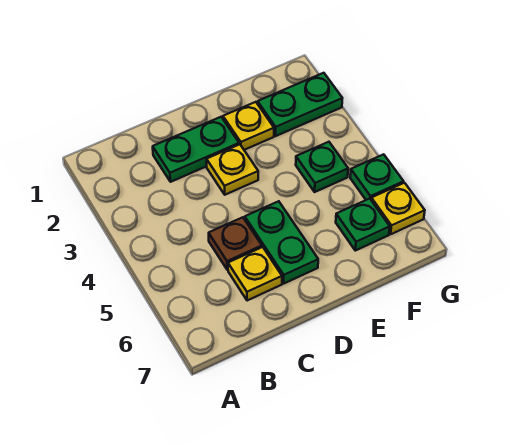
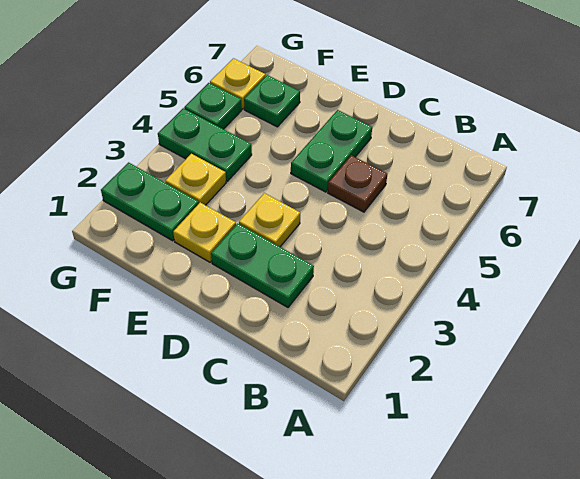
yellow plate C6 level 1 -> yellow plate F3 level 1
green plate F4 level 1 -> green plate F4:G4 level 1

